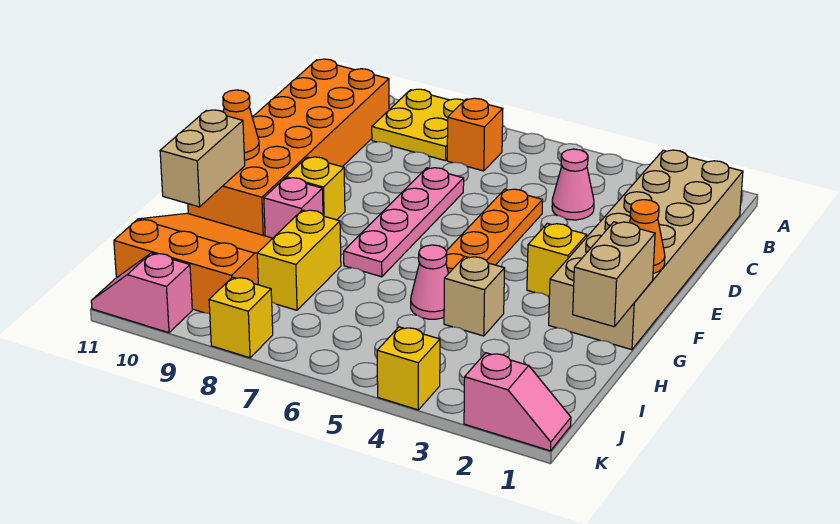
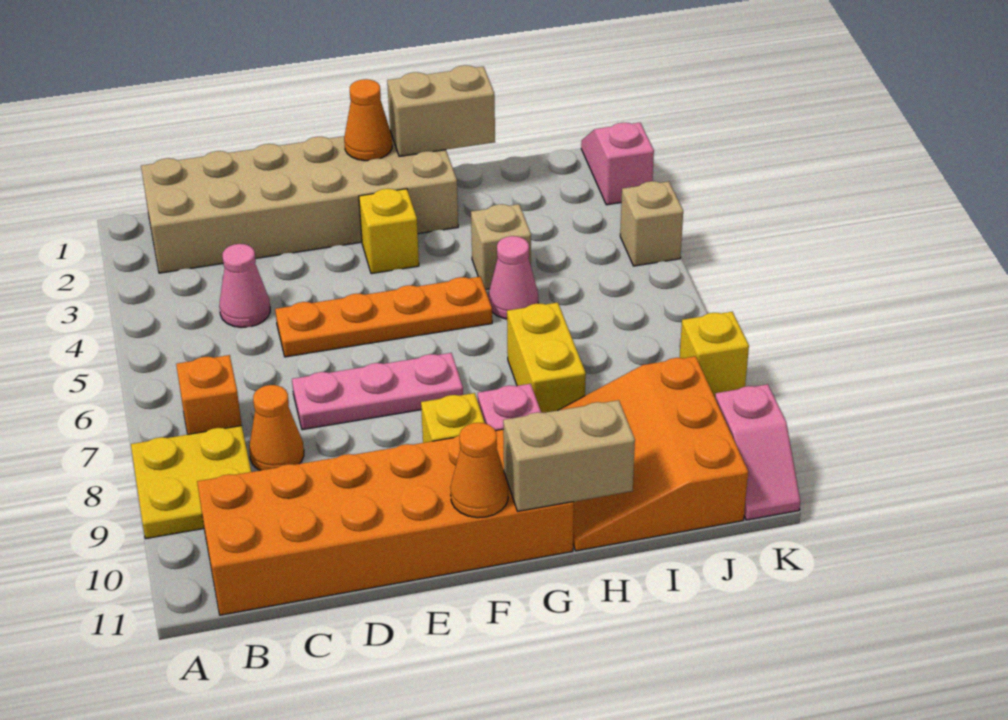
none -> orange cone C8 level 1
pink plate D7:G7 level 1 -> pink plate D7:F7 level 1
yellow brick H8:I8 level 1 -> yellow brick H7:H8 level 1
yellow brick K4 level 1 -> tan brick K4 level 1

